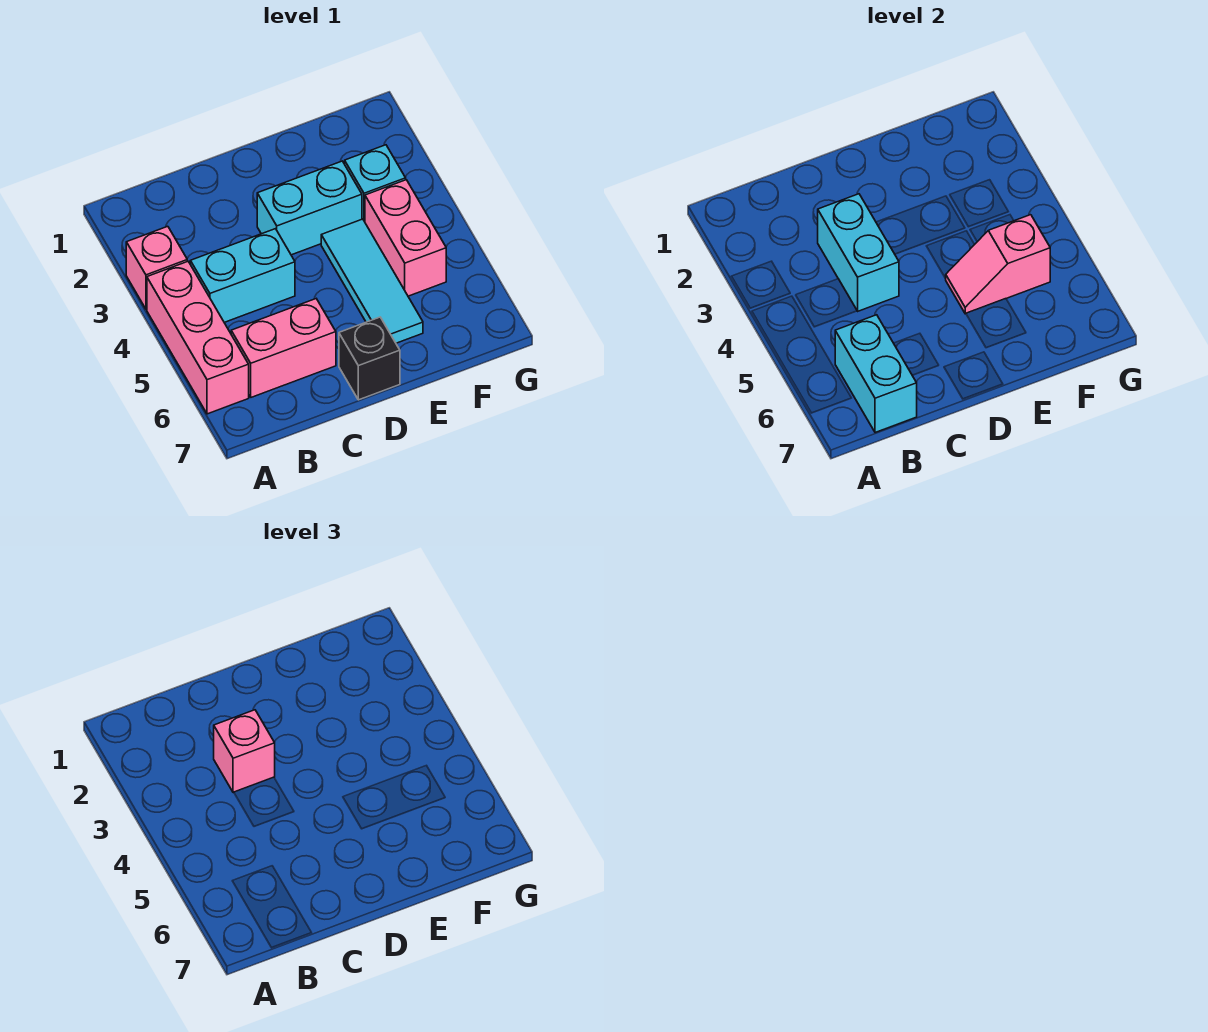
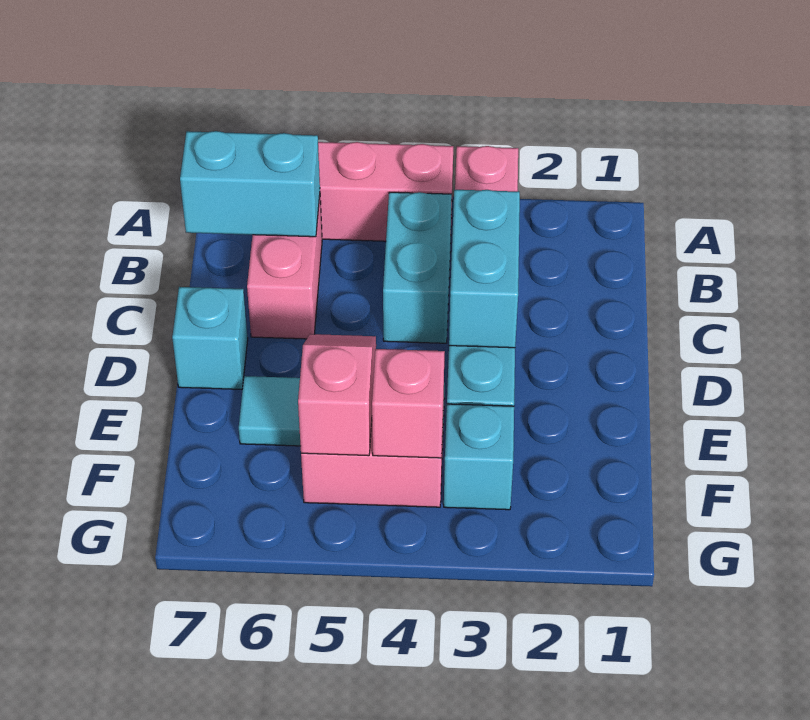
cyan brick C3:C4 level 2 -> cyan brick C3:D3 level 2
pink brick C3 level 3 -> pink brick F4 level 2
black brick D7 level 1 -> cyan brick D7 level 1

